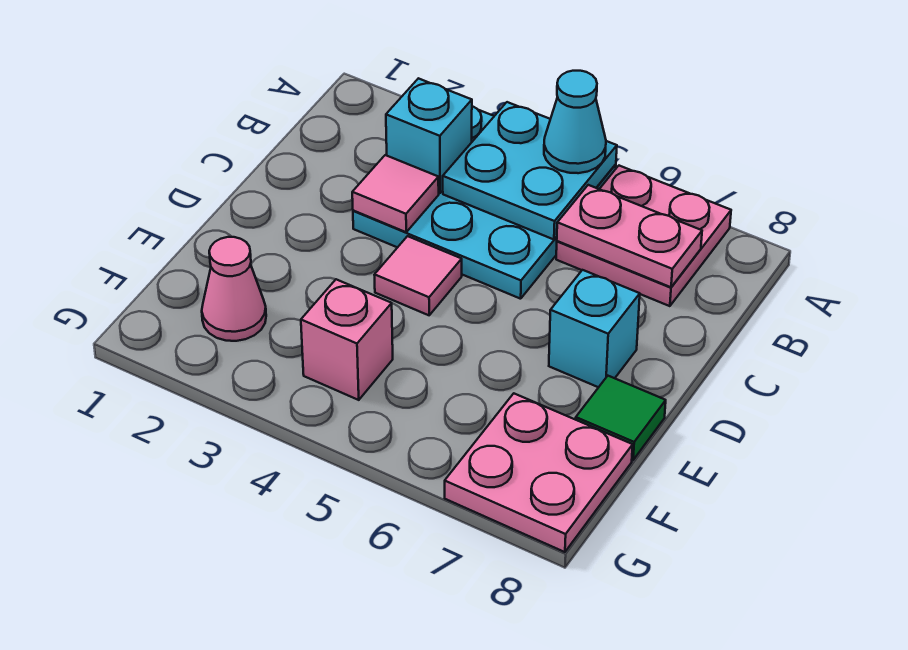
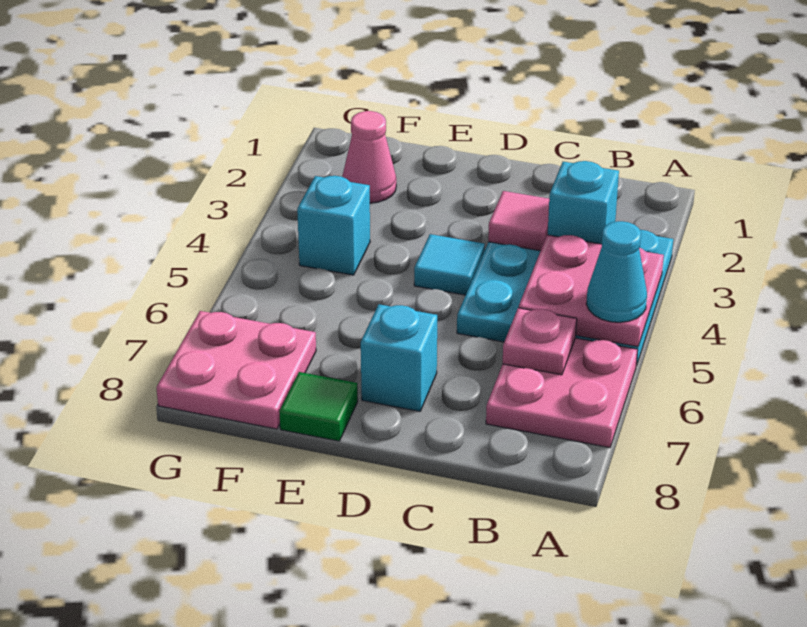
cyan plate A4:B5 level 2 -> pink plate A4:B5 level 2
pink plate B6:B7 level 2 -> pink plate B6 level 2
pink tile D4 level 1 -> cyan tile D4 level 1
pink brick F4 level 1 -> cyan brick F4 level 1

